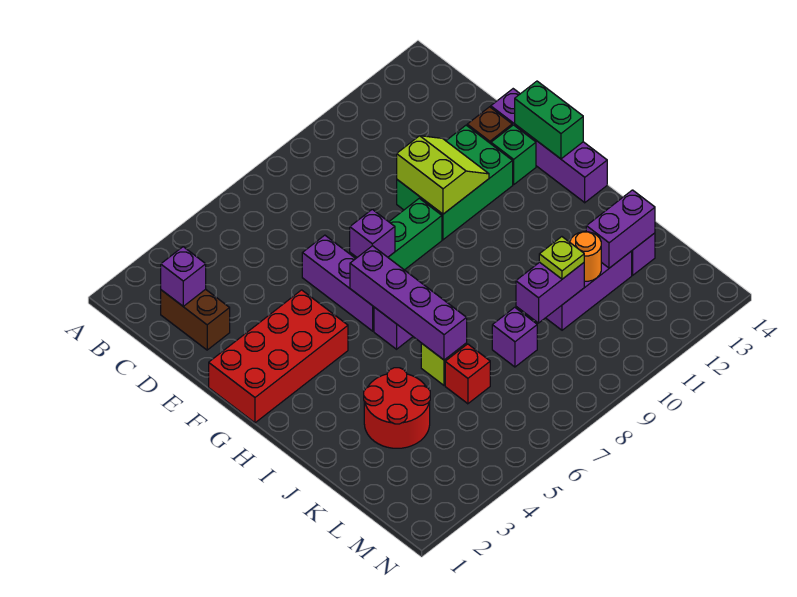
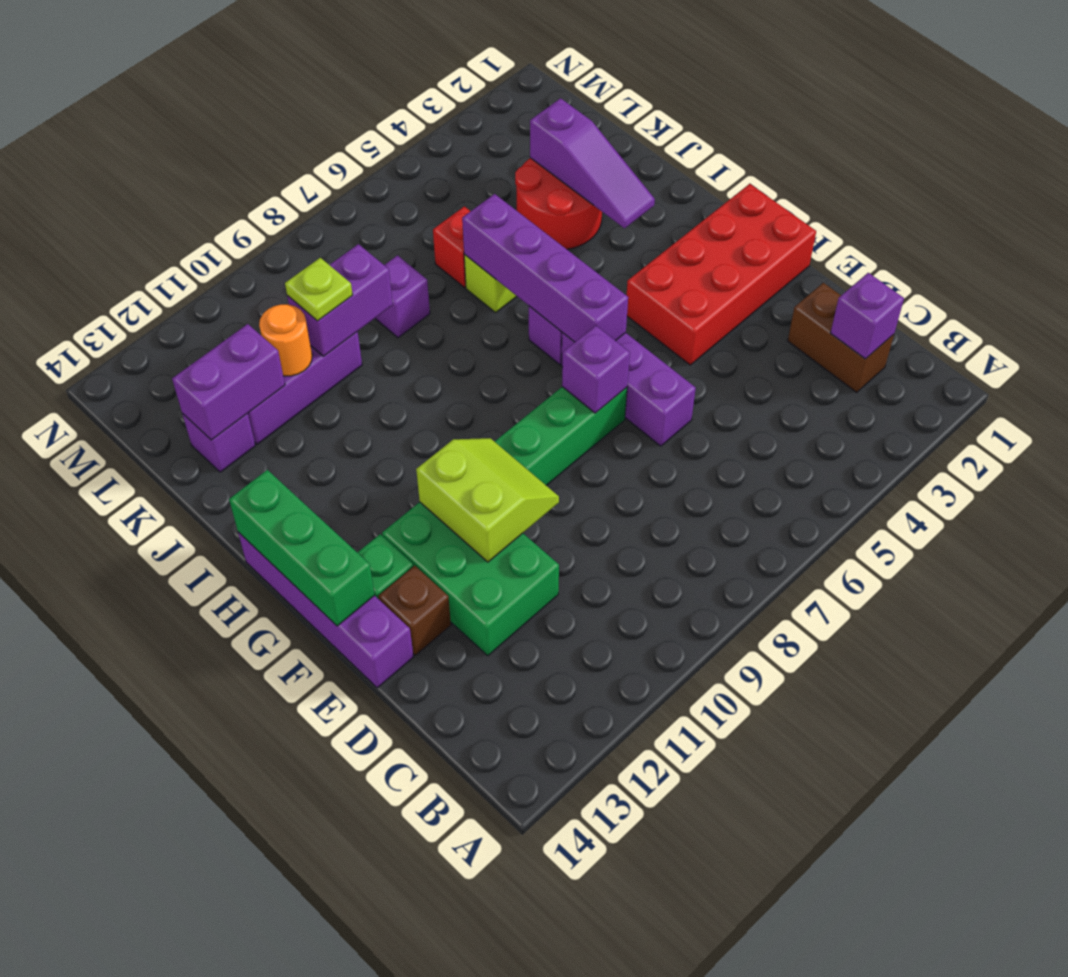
green brick E10:F12 level 1 -> green brick D11:F12 level 1
lime slope E10:F11 level 2 top 10 -> lime slope E10:F11 level 2 top 11
green brick F14:G14 level 2 -> green brick F14:H14 level 2
none -> purple slope I3:K3 level 2 top K

